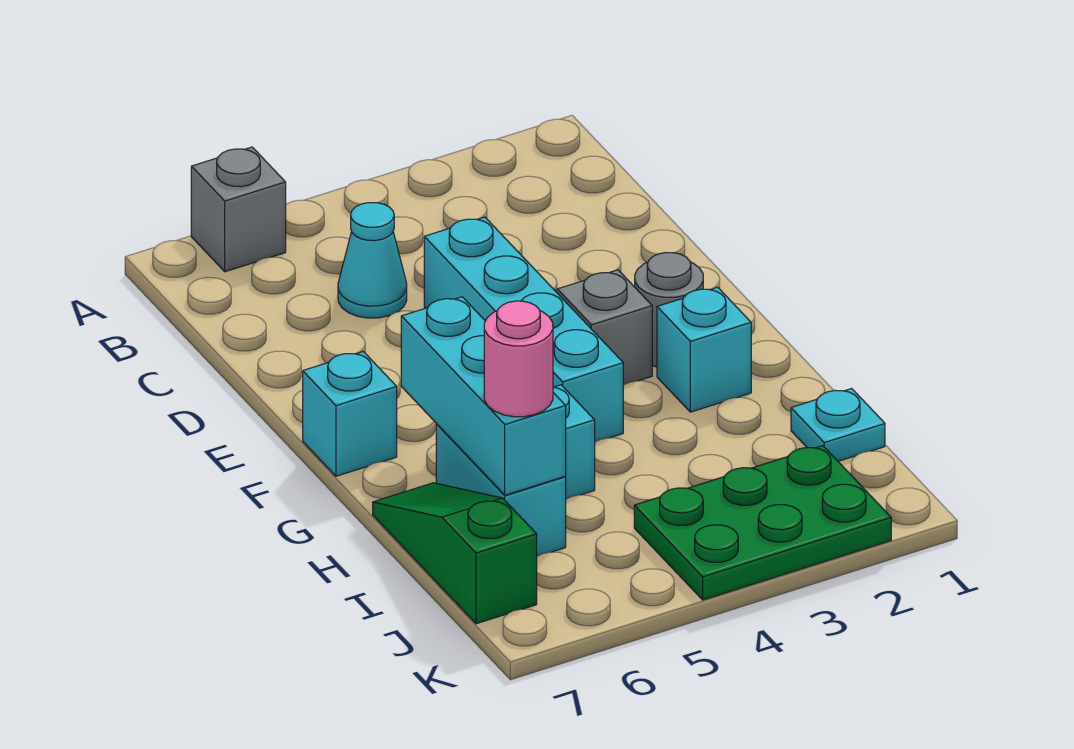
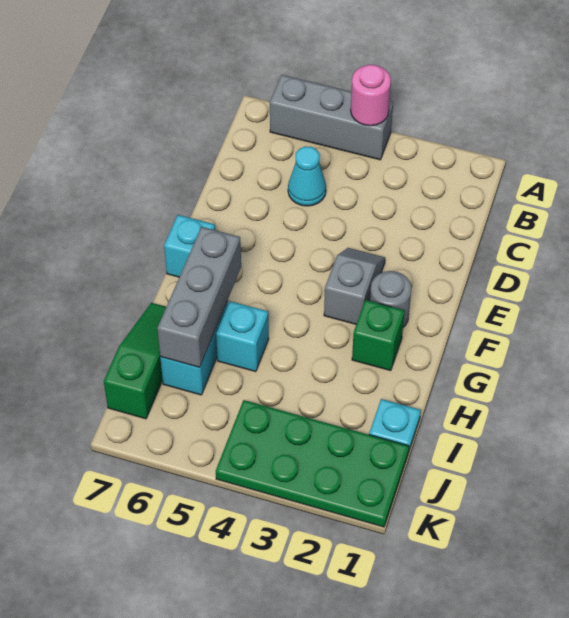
grey brick A6 level 1 -> grey brick A4:A6 level 1
cyan brick D4:G4 level 1 -> none
cyan brick G2 level 1 -> green brick G2 level 1
cyan brick G6:I6 level 2 -> grey brick G6:I6 level 2
pink round brick I6 level 3 -> pink round brick A4 level 2
green plate J2:K4 level 1 -> green plate J1:K4 level 1

